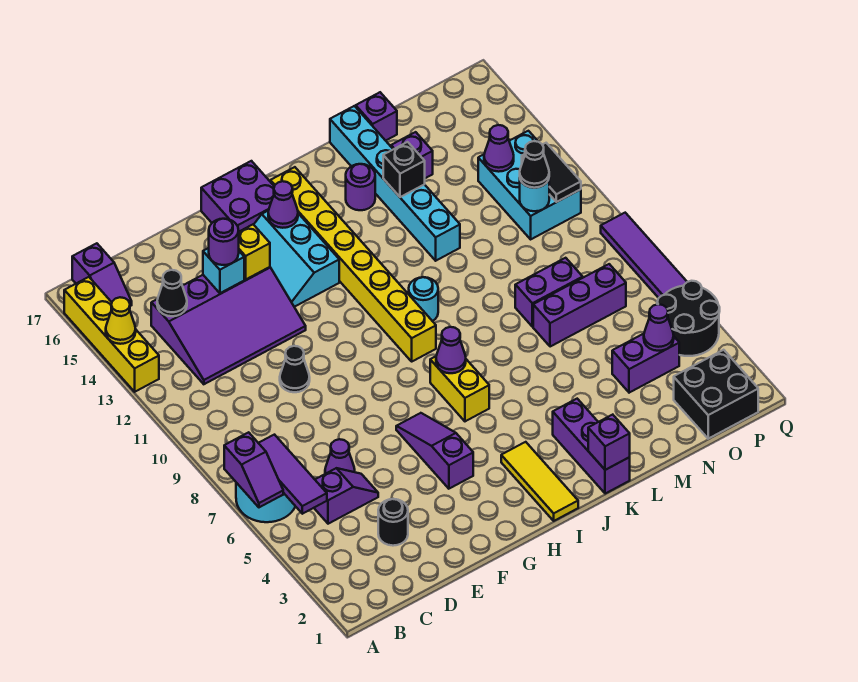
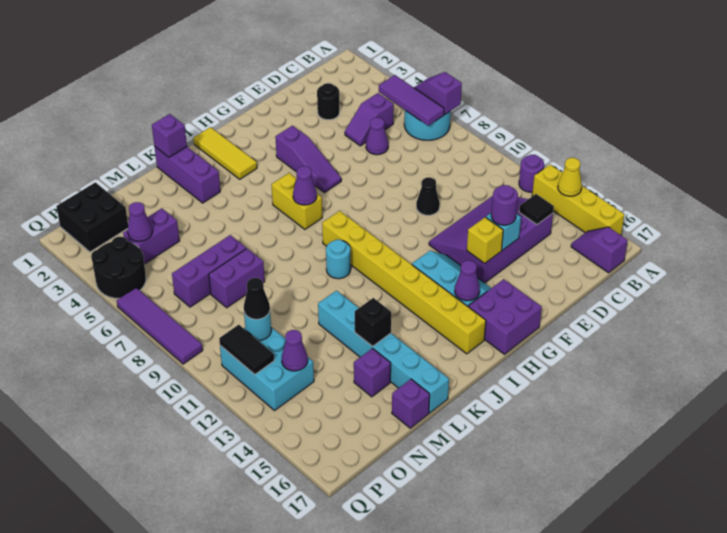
black cone C14 level 2 -> black tile C14 level 2
purple round brick K15 level 1 -> purple round brick A12 level 1

